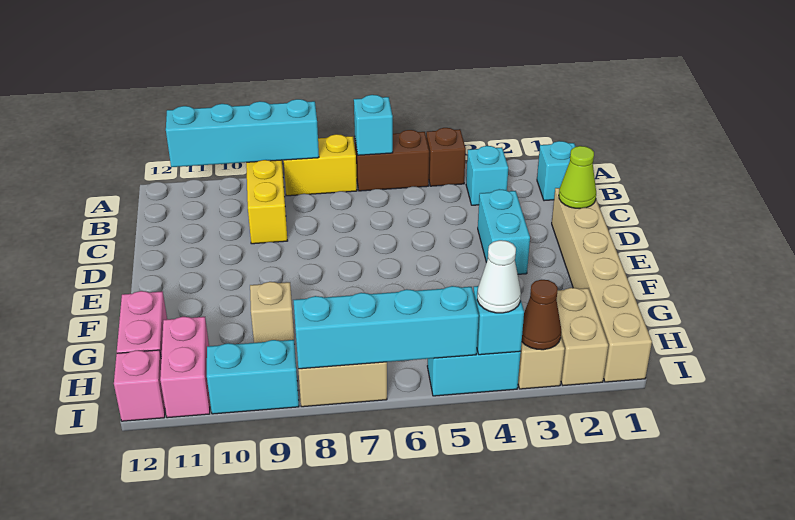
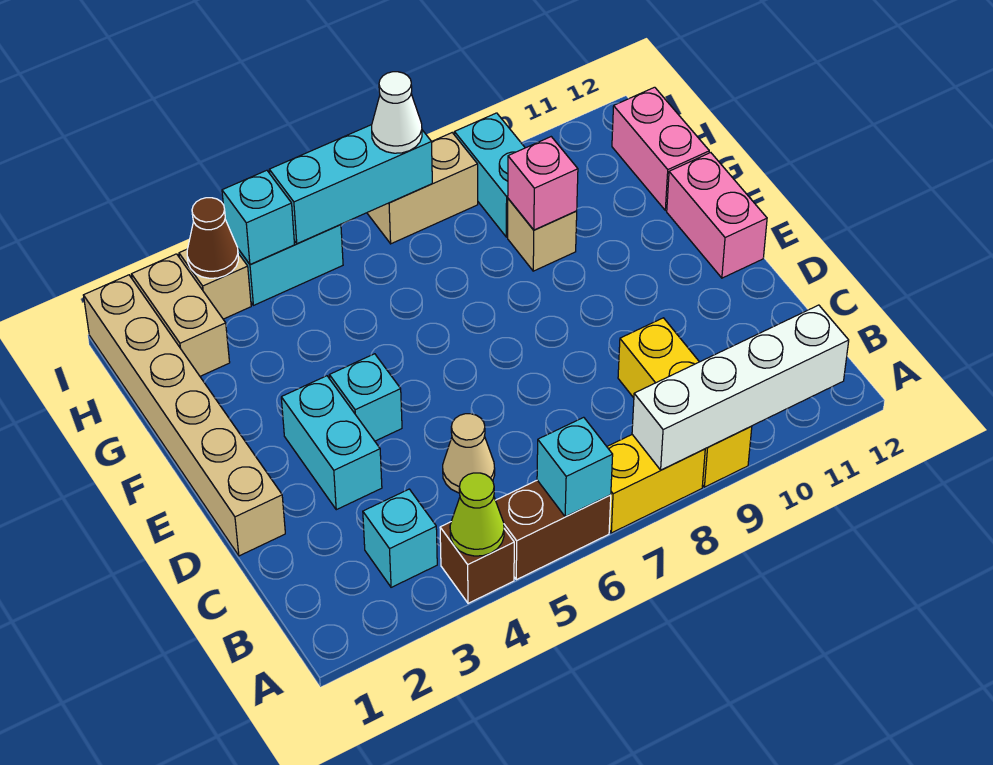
cyan brick A8:A11 level 2 -> white brick A8:A11 level 2
cyan brick B1 level 1 -> cyan brick E4 level 1
none -> tan cone C5 level 1
lime cone D1 level 2 -> lime cone A4 level 2
pink brick H11:I11 level 1 -> pink brick E12:F12 level 1
white cone I4 level 3 -> white cone I7 level 3
cyan brick I5:I8 level 2 -> cyan brick I5:I7 level 2
cyan brick I9:I10 level 1 -> cyan brick H9:I9 level 1
pink brick I12 level 1 -> pink brick G9 level 2

